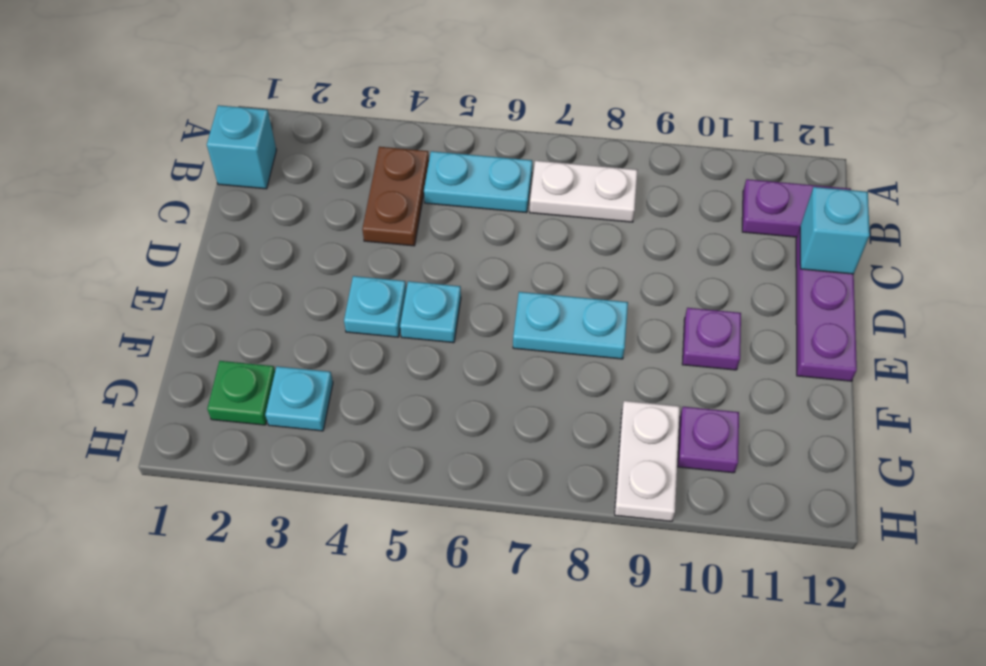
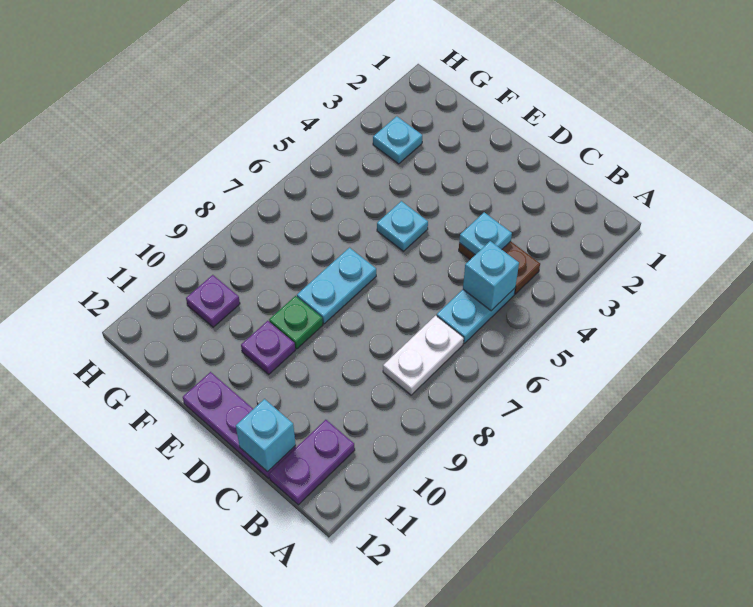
cyan brick B1 level 1 -> cyan brick B5 level 2
cyan plate E4 level 1 -> cyan plate C4 level 2
green plate G2 level 1 -> green plate E9 level 1
white plate G9:H9 level 1 -> none

